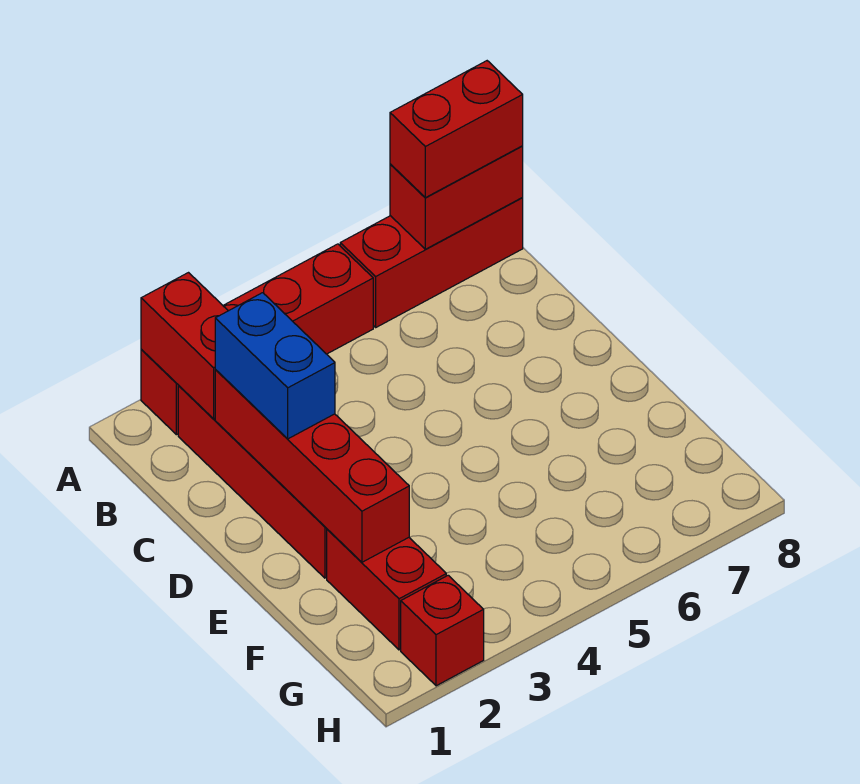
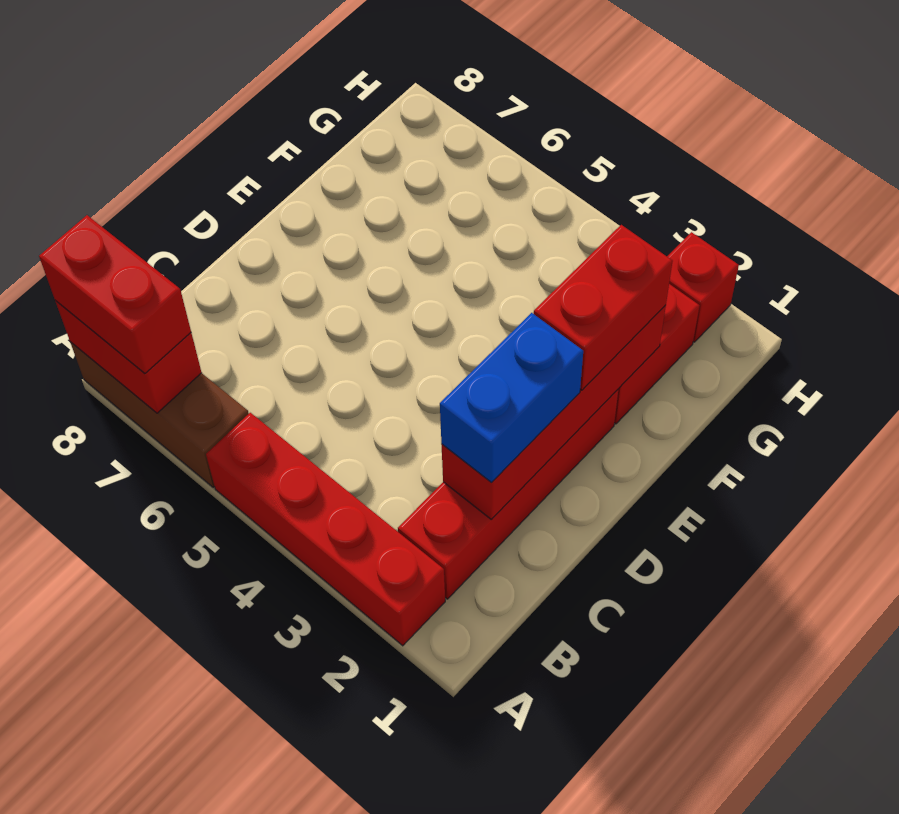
red brick A2:B2 level 2 -> red brick E2:F2 level 3
red brick A6:A8 level 1 -> brown brick A6:A8 level 1

